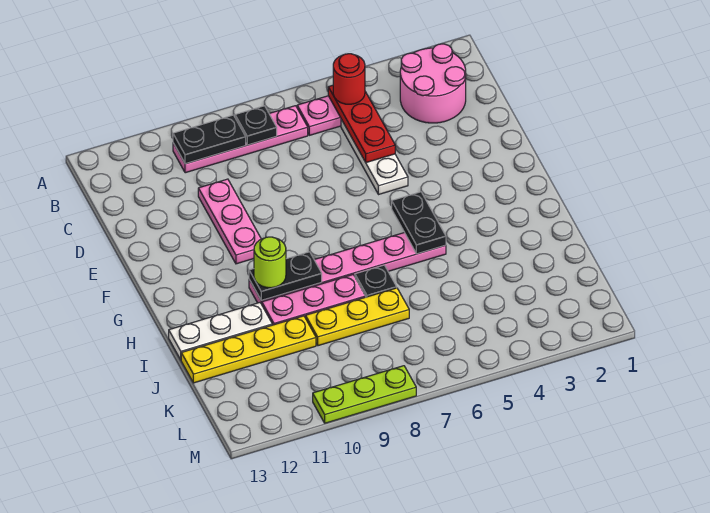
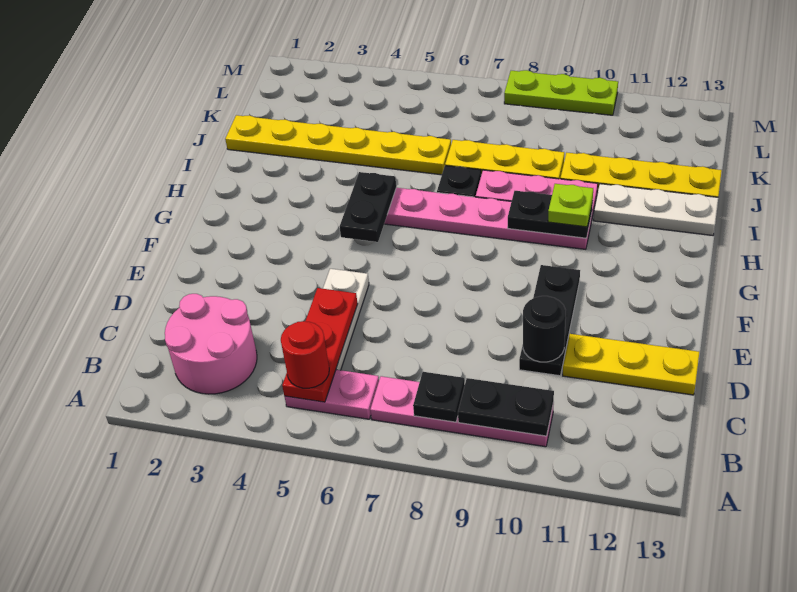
pink plate D10:F10 level 1 -> black plate D10:F10 level 1
none -> black round brick D10 level 2
none -> yellow plate D11:D13 level 1
lime round brick H10 level 3 -> lime plate H10 level 3
none -> yellow plate J1:J6 level 1

